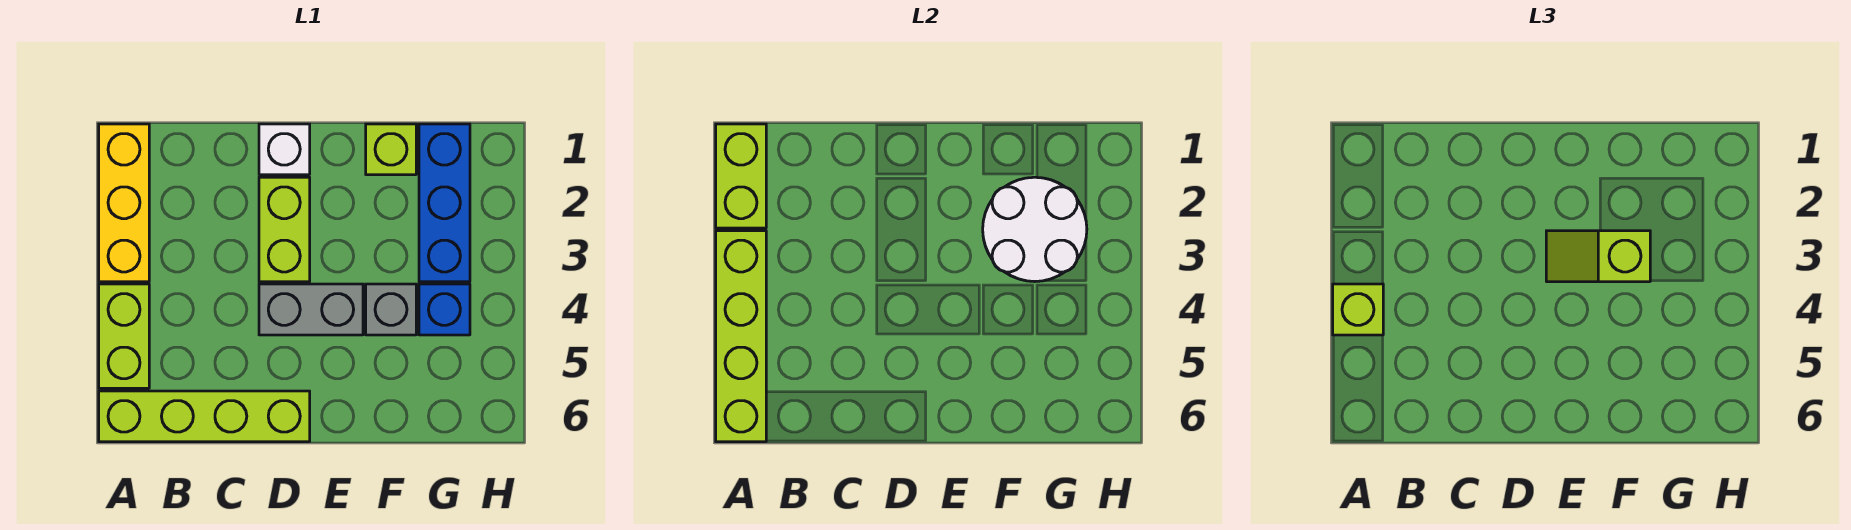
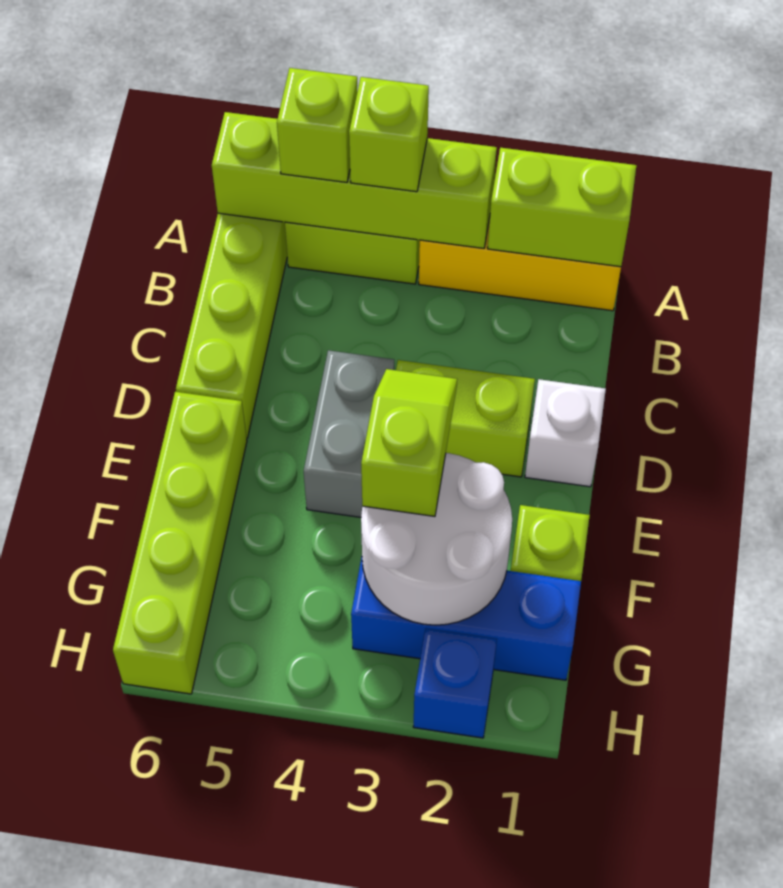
none -> lime brick A5 level 3
none -> lime brick E6:H6 level 1
grey brick F4 level 1 -> none
blue brick G4 level 1 -> blue brick H2 level 1

